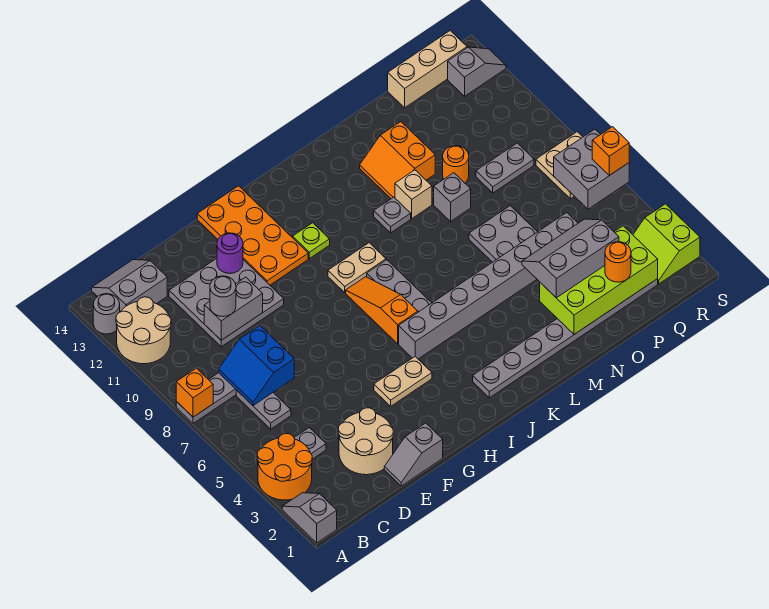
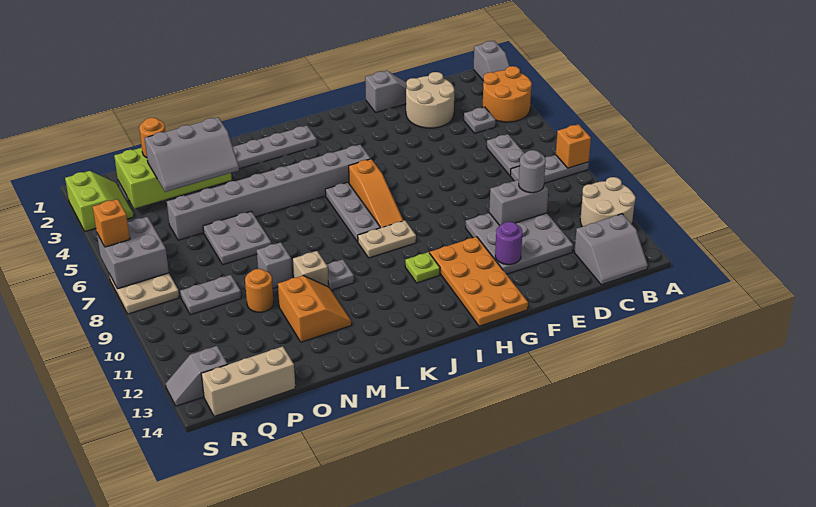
grey round brick A13 level 1 -> none
blue slope C7:D8 level 2 top D -> none
tan plate G4:H4 level 1 -> none

